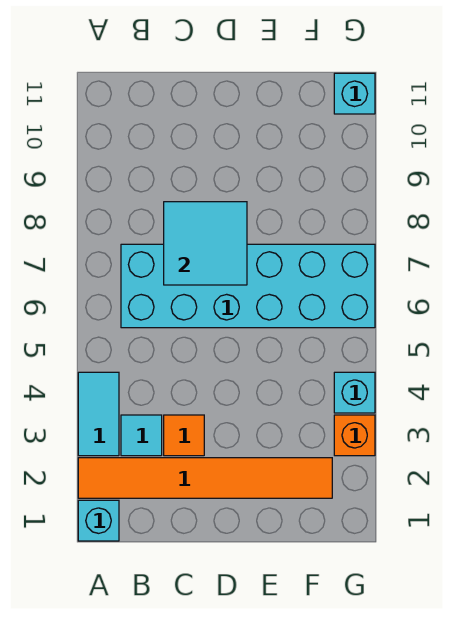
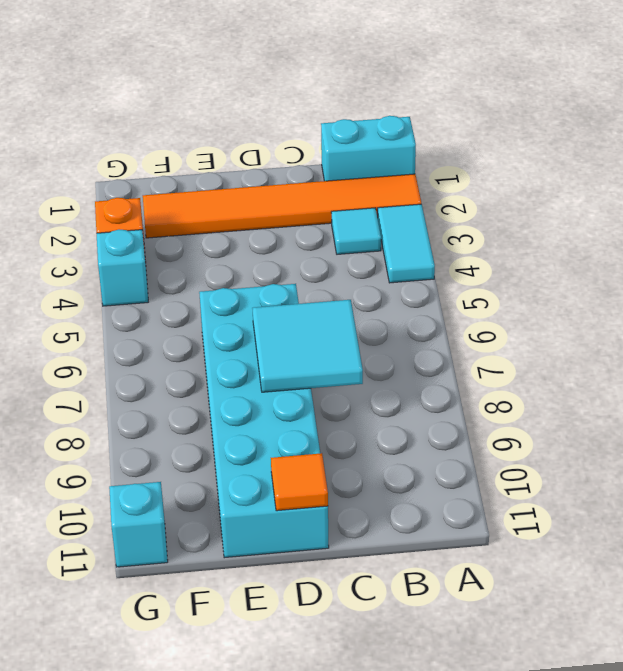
cyan brick A1 level 1 -> cyan brick A1:B1 level 1
cyan brick B6:G7 level 1 -> cyan brick D6:E11 level 1
orange tile C3 level 1 -> orange tile D11 level 2

